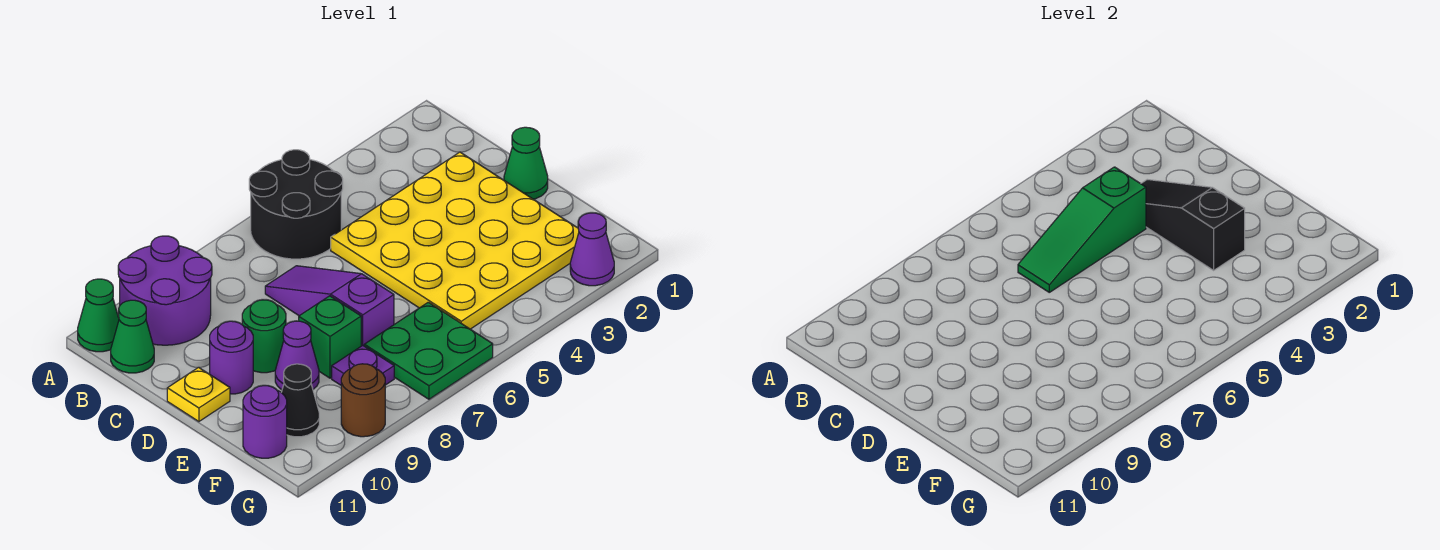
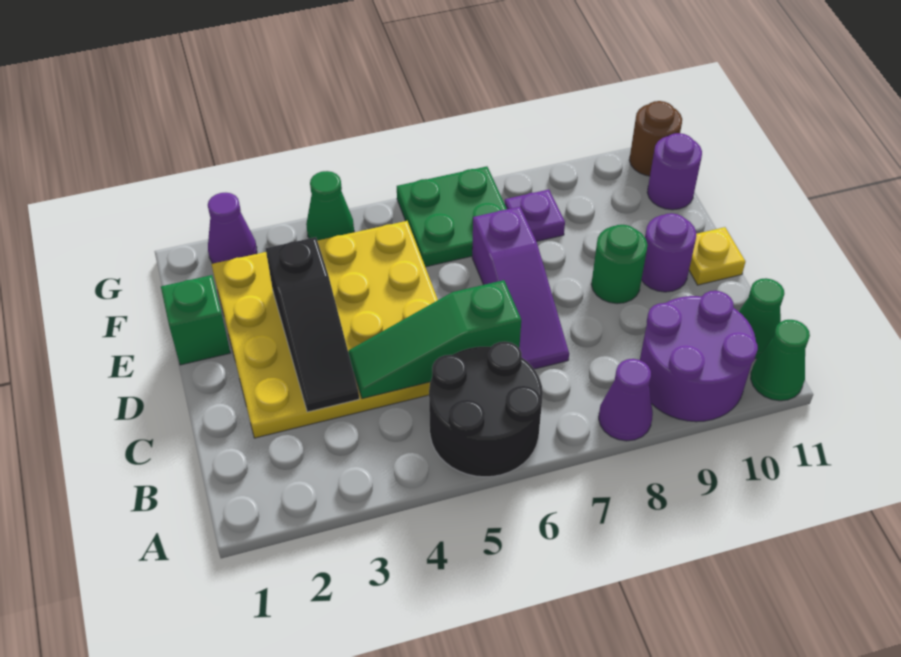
green slope C4:C6 level 2 top 4 -> green slope C4:C6 level 2 top 6
green cone D1 level 1 -> green cone G4 level 1
green brick E8 level 1 -> green brick E1 level 1
purple cone E9 level 1 -> purple cone A8 level 1
black cone F10 level 1 -> none
brown round brick G9 level 1 -> brown round brick G11 level 1

